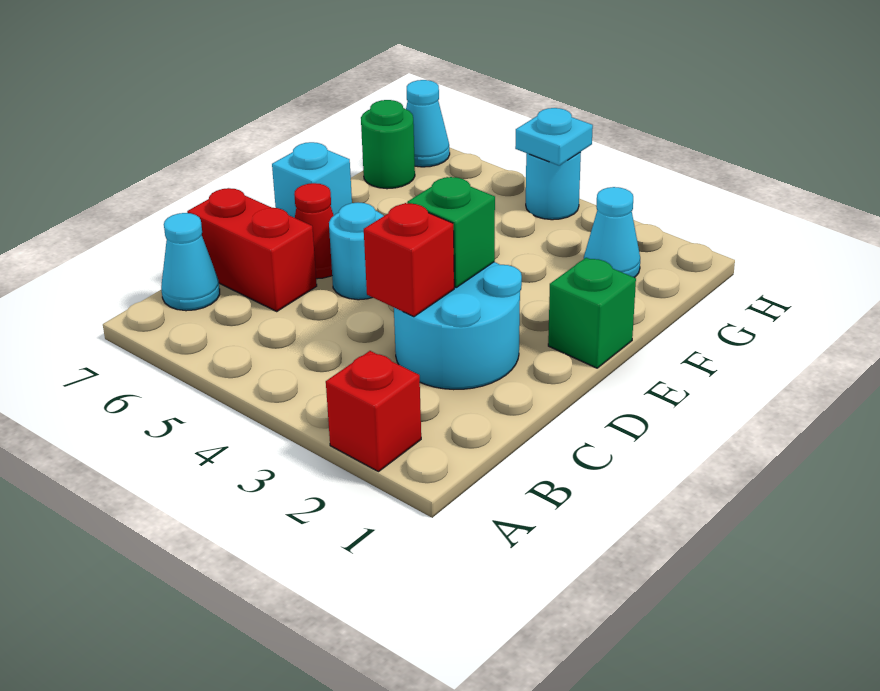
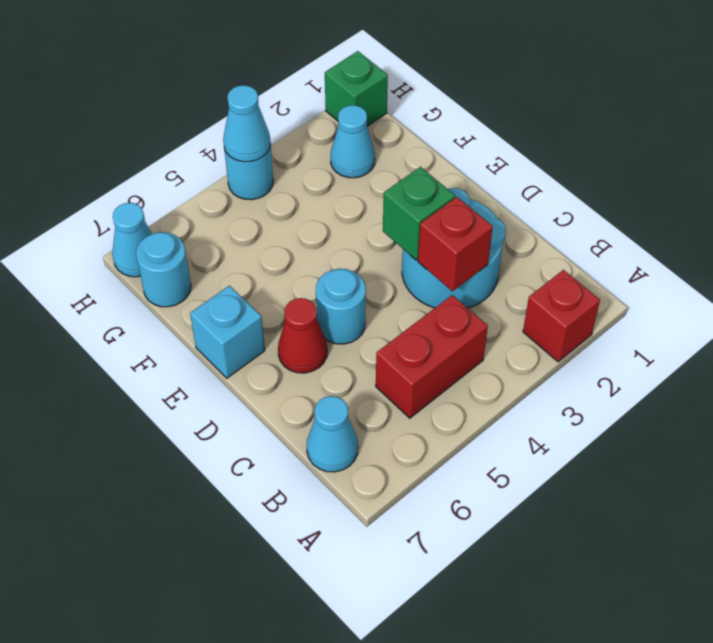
red brick C6:C7 level 1 -> red brick B4:B5 level 1
green brick E1 level 1 -> green brick H1 level 1
green round brick G7 level 1 -> cyan round brick G7 level 1
cyan plate H4 level 2 -> cyan cone H4 level 2

